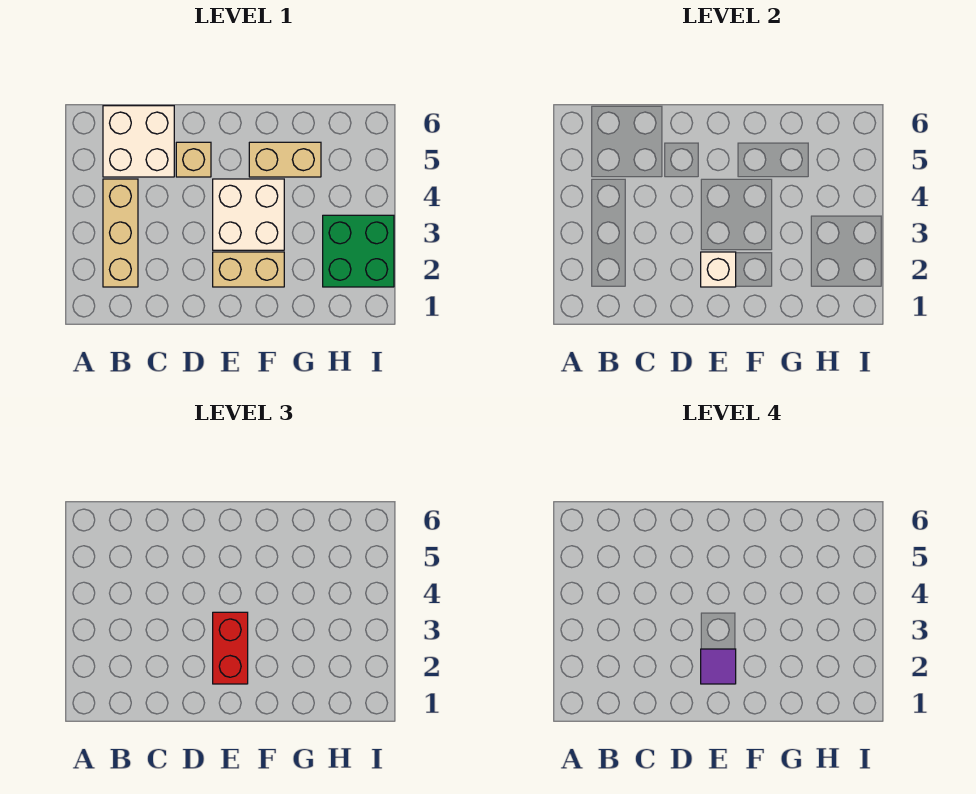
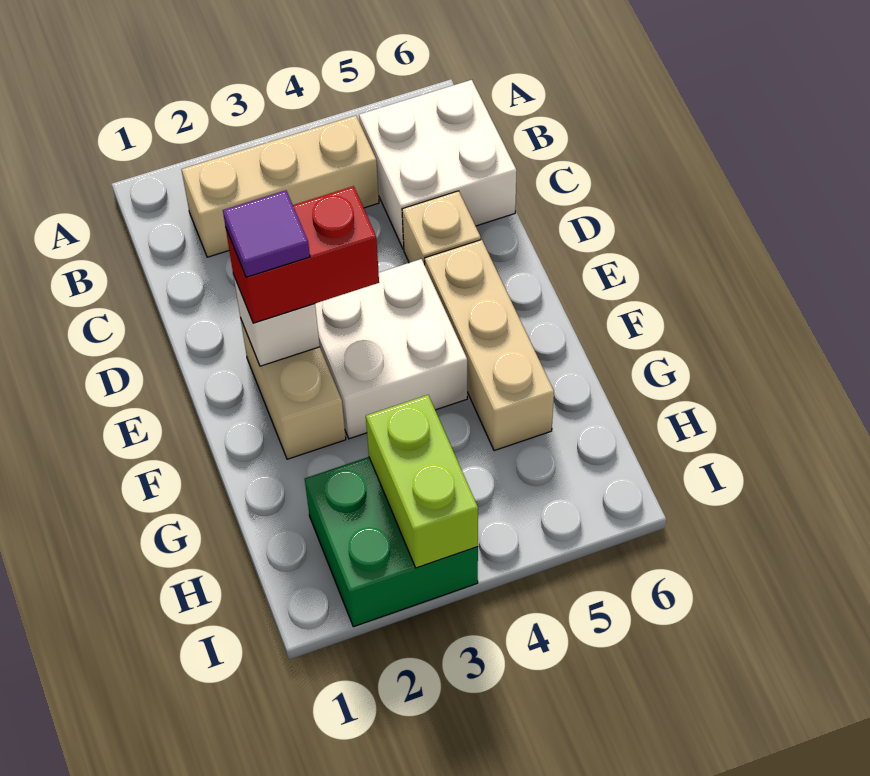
tan brick F5:G5 level 1 -> tan brick E5:G5 level 1
none -> lime brick H3:I3 level 2

